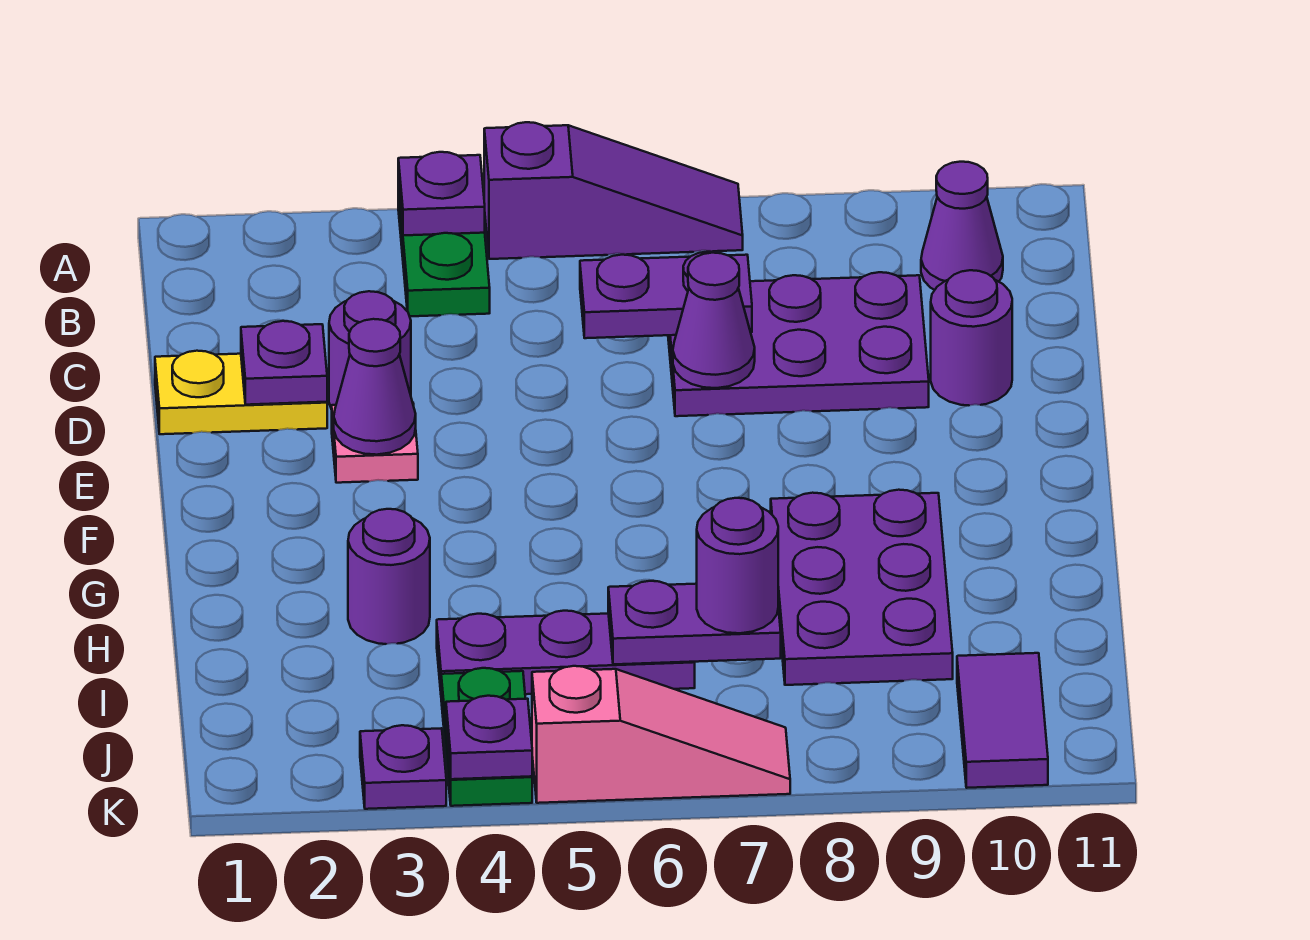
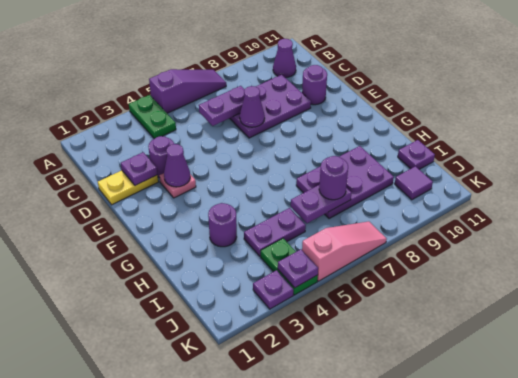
purple plate A4 level 2 -> purple plate I11 level 1
purple plate G8:I9 level 1 -> purple plate H7:I9 level 1
purple plate I4:I6 level 1 -> purple plate I4:I5 level 1
purple tile J10:K10 level 1 -> purple tile J10 level 1

